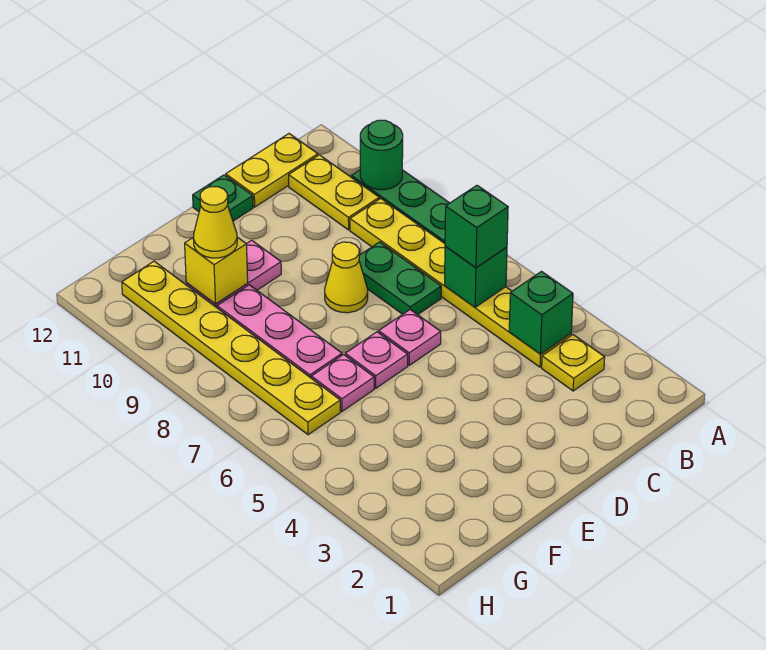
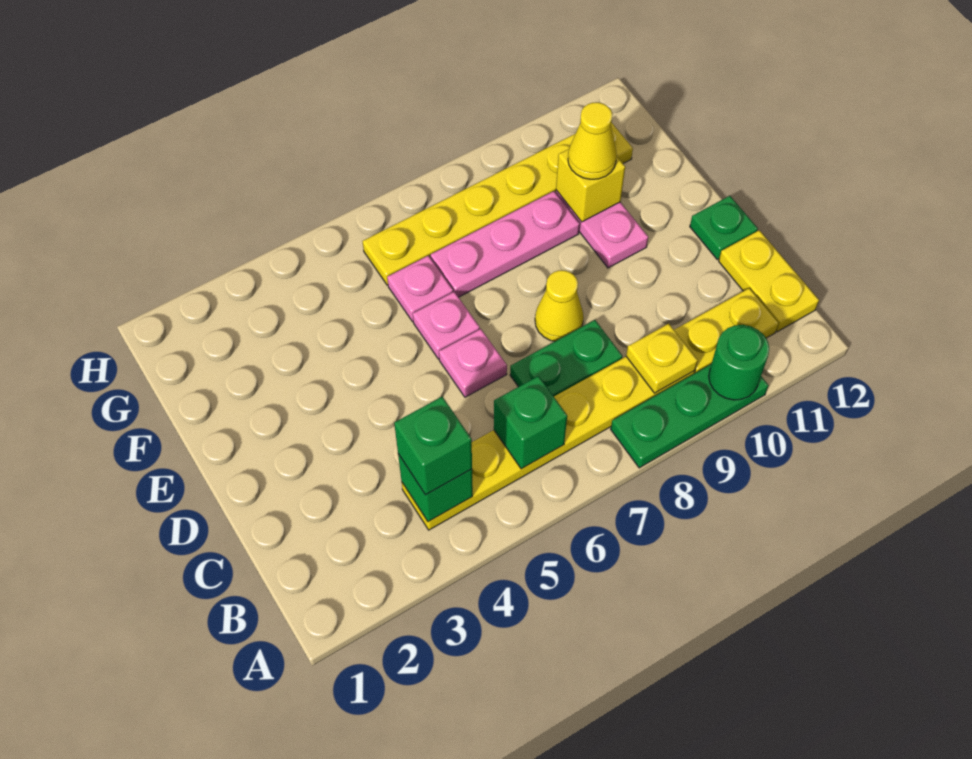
yellow plate B3 level 1 -> yellow plate B9 level 2
green brick B6 level 3 -> green brick B4 level 3

